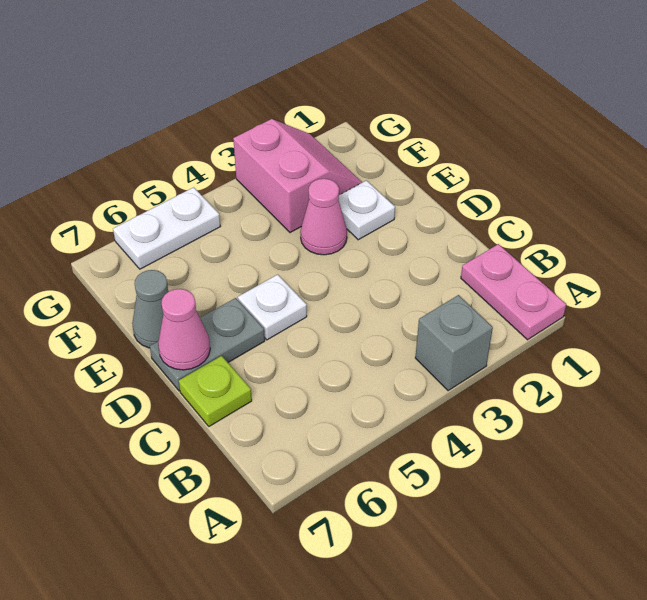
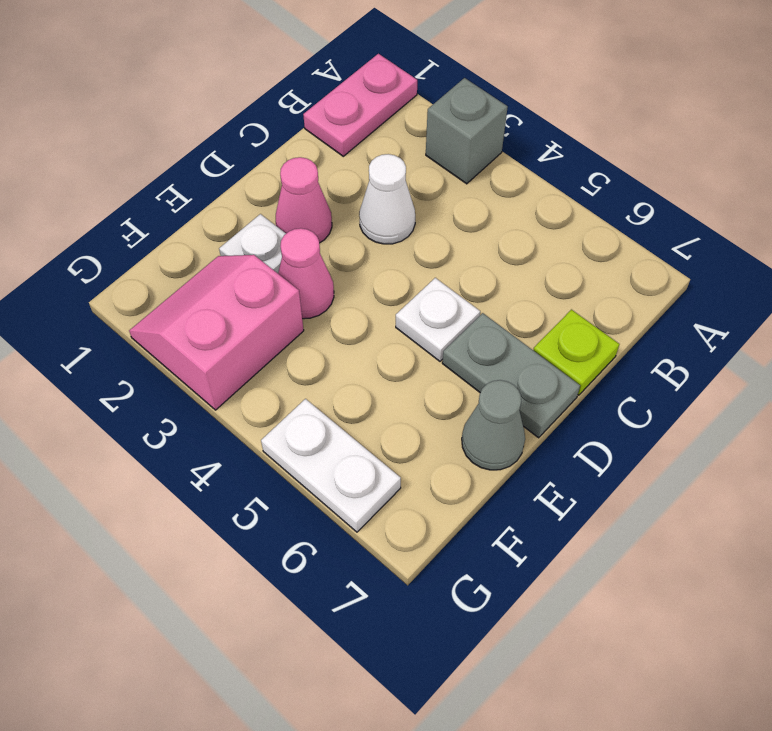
none -> white cone C3 level 1
pink cone D7 level 2 -> pink cone D2 level 1

